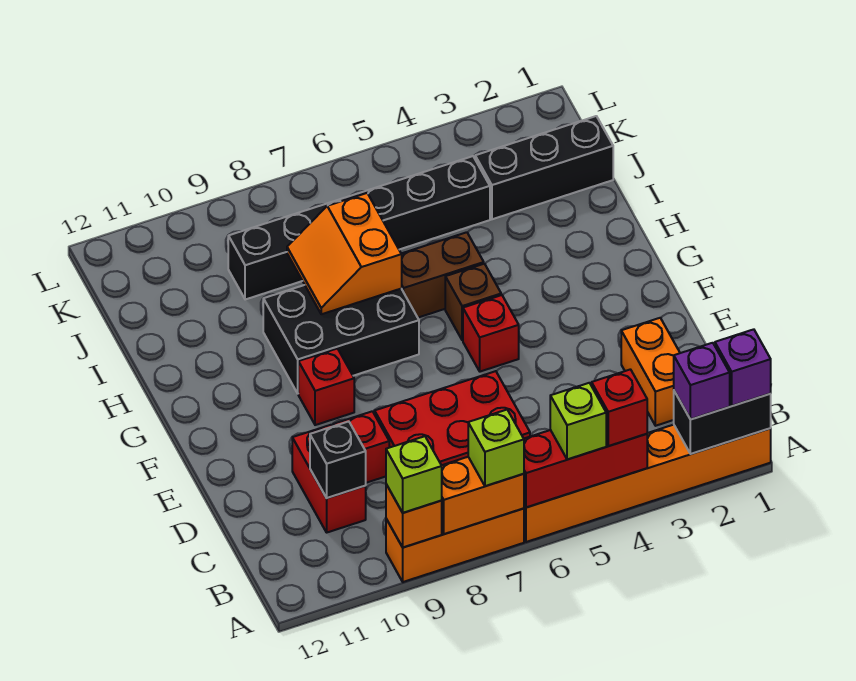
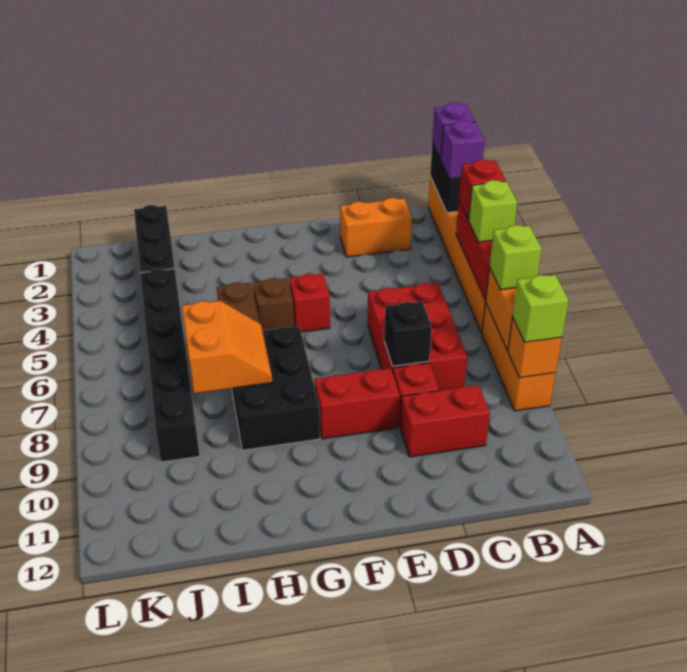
black brick C10 level 2 -> black brick D8 level 2
red brick F9 level 1 -> red brick E9:F9 level 1
orange slope H7:I8 level 2 top 7 -> orange slope H7:I8 level 2 top I

